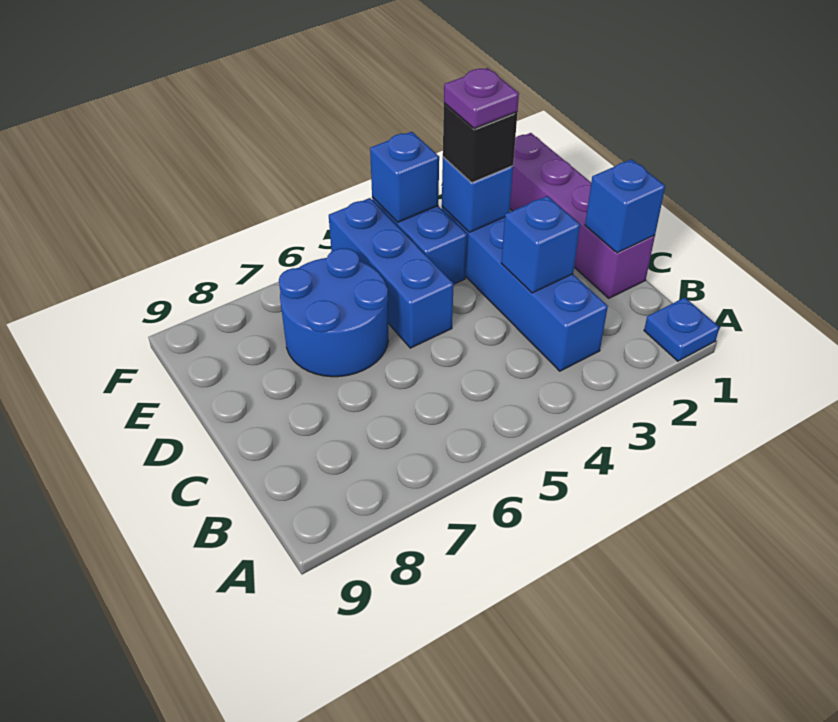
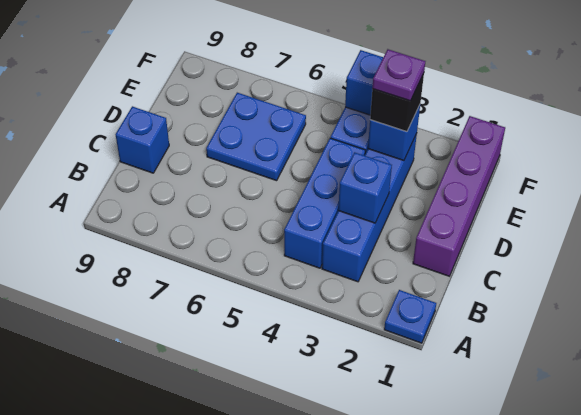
blue brick C1 level 2 -> blue brick C9 level 1
blue brick D5:F5 level 1 -> blue brick B4:D4 level 1
blue round brick D6:E7 level 1 -> blue plate D6:E7 level 1

